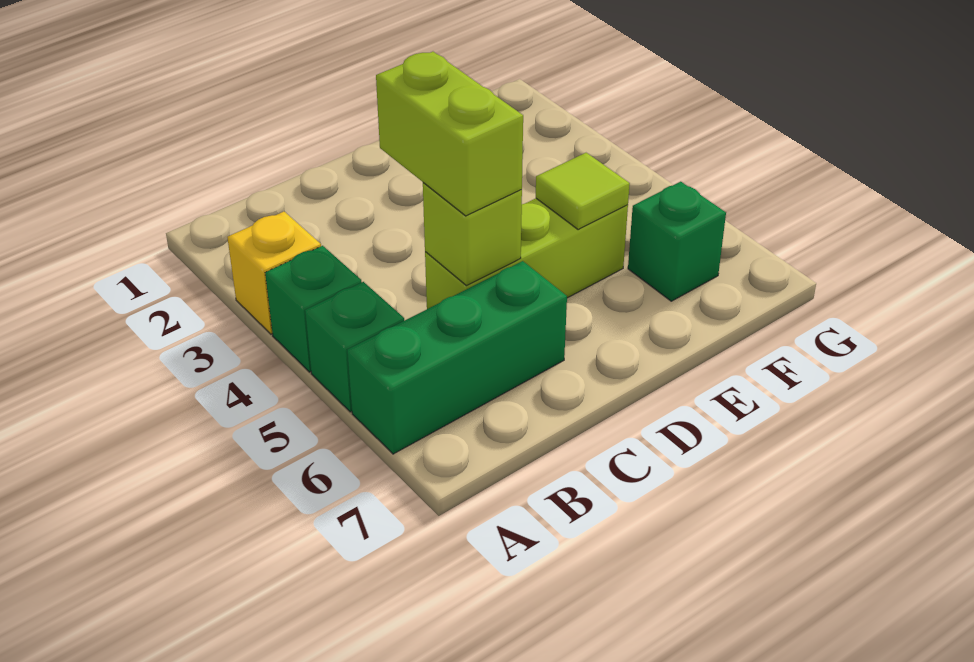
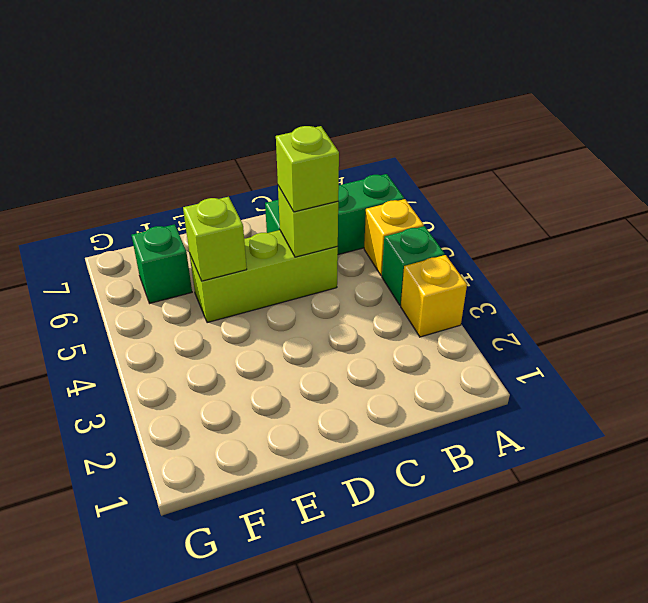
green brick A5 level 1 -> yellow brick A5 level 1
lime brick C4:C5 level 3 -> lime brick C5 level 3
lime tile E5 level 2 -> lime brick E5 level 2

